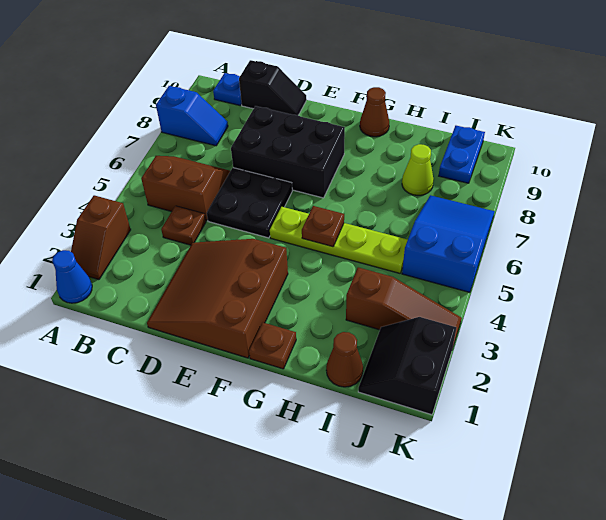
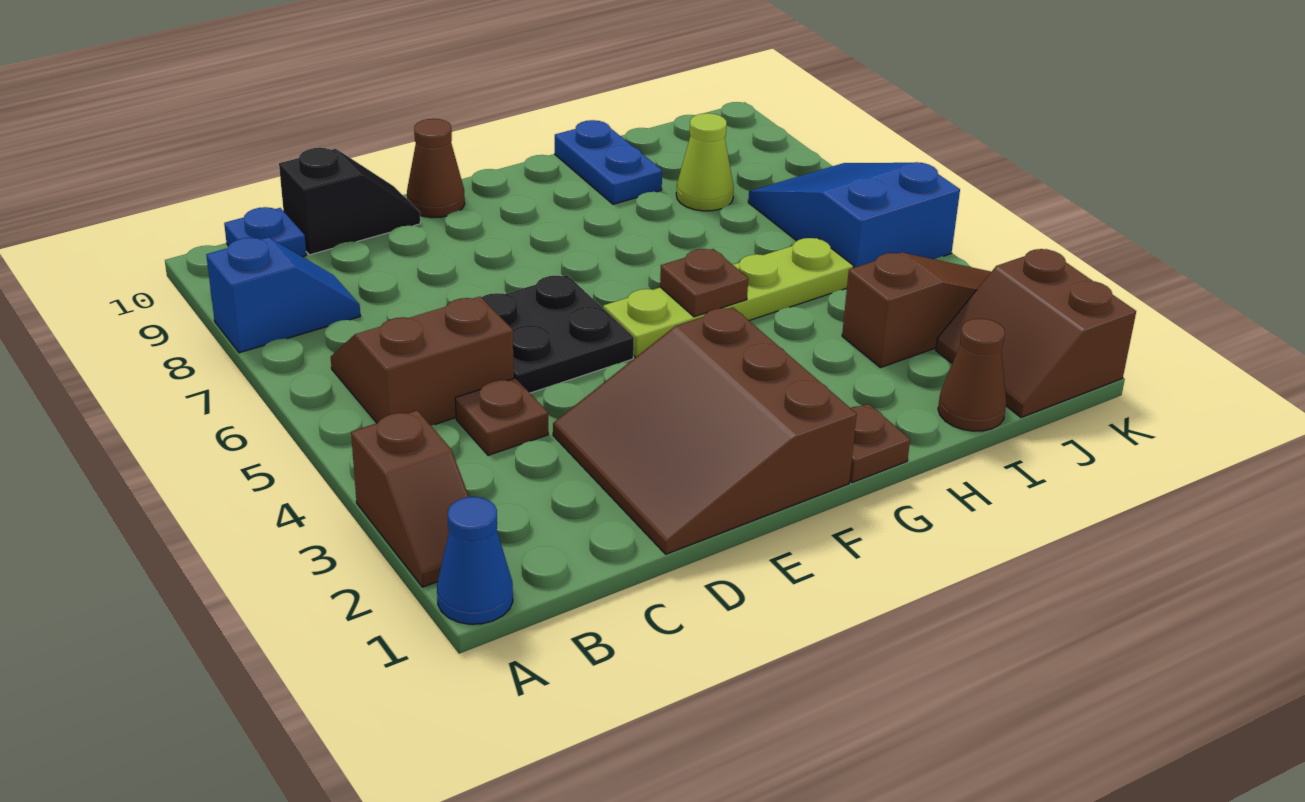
black brick D7:F8 level 1 -> none
brown cone G10 level 1 -> brown cone E10 level 1
black slope J1:K2 level 1 top K -> brown slope J1:K2 level 1 top K
blue plate J9:J10 level 1 -> blue plate H9:H10 level 1

